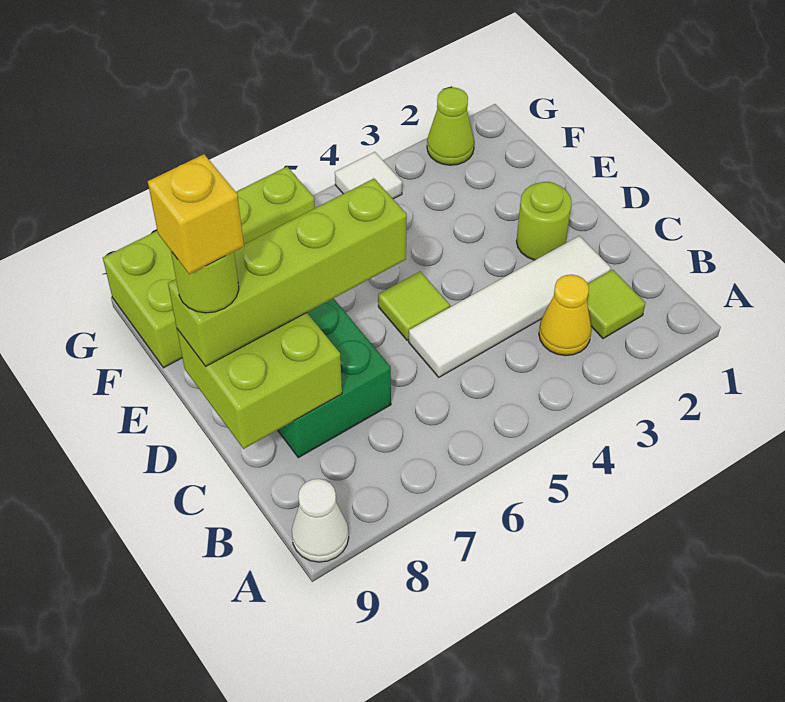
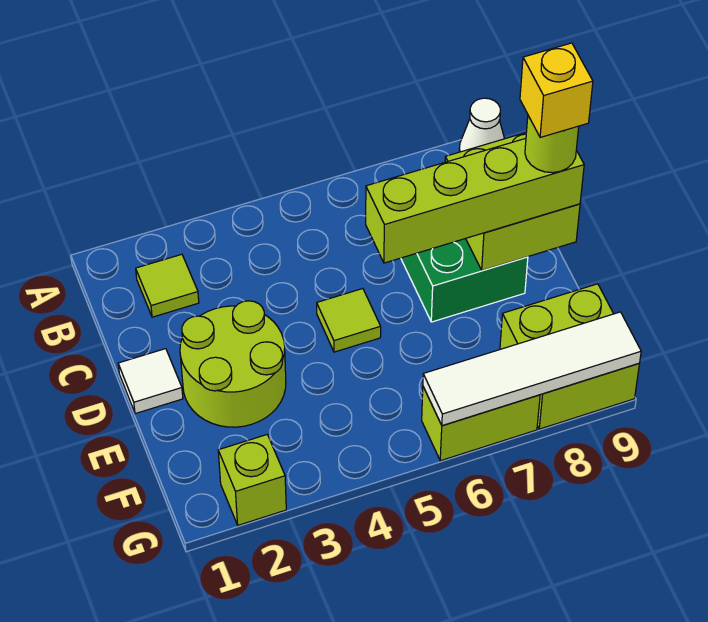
yellow cone B3 level 1 -> none
white tile C2:C5 level 1 -> white tile G6:G9 level 2
lime round brick D2 level 1 -> lime round brick D2:E3 level 1
lime cone G2 level 1 -> lime brick G2 level 1
white tile G4 level 1 -> white tile D1 level 1

